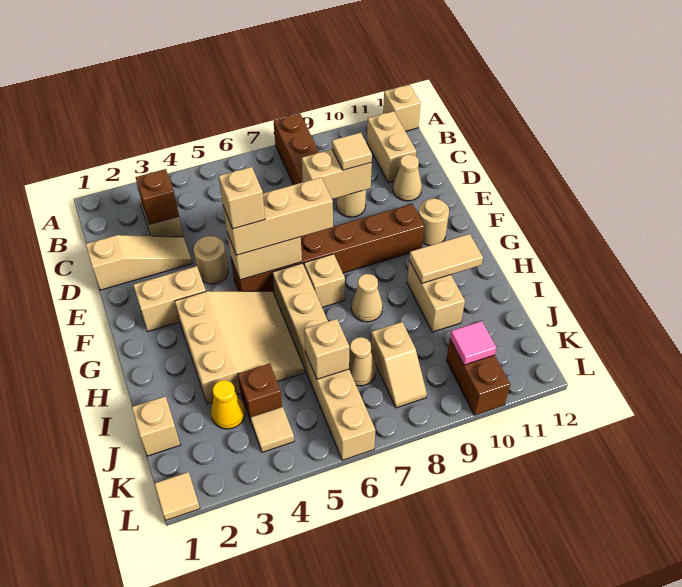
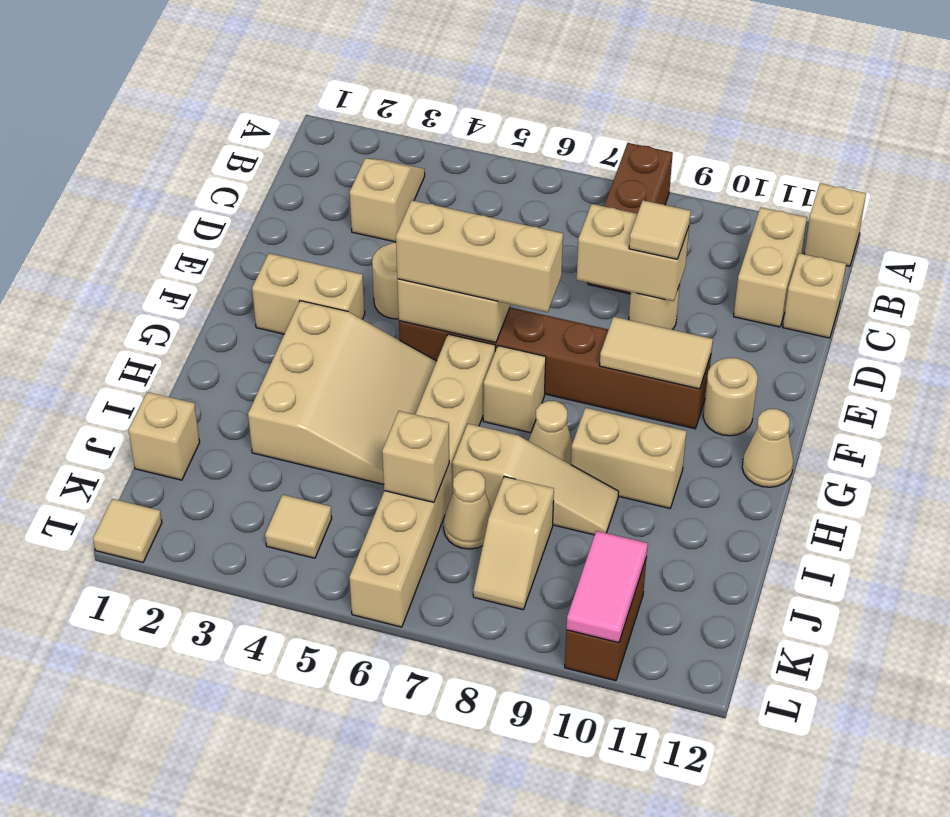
brown brick C3 level 2 -> none
tan slope D1:D3 level 1 top 1 -> tan slope I7:I9 level 1 top 7
tan cone D11 level 1 -> tan cone G12 level 1
tan brick F5 level 4 -> tan brick C12 level 1
tan brick H10:I10 level 1 -> tan brick H9:H10 level 1
tan tile H10:H11 level 2 -> tan tile F9:F10 level 2
yellow cone J3 level 1 -> none
brown brick J4 level 1 -> none
pink tile K10 level 2 -> pink tile K10:L10 level 2

